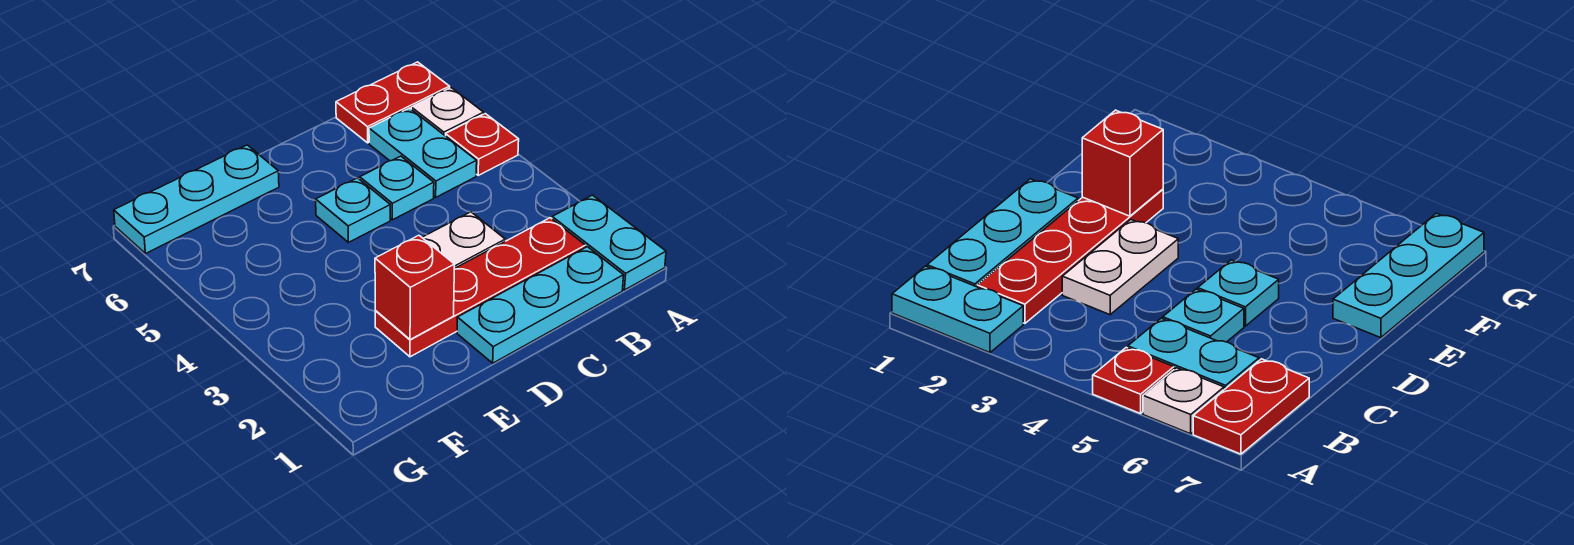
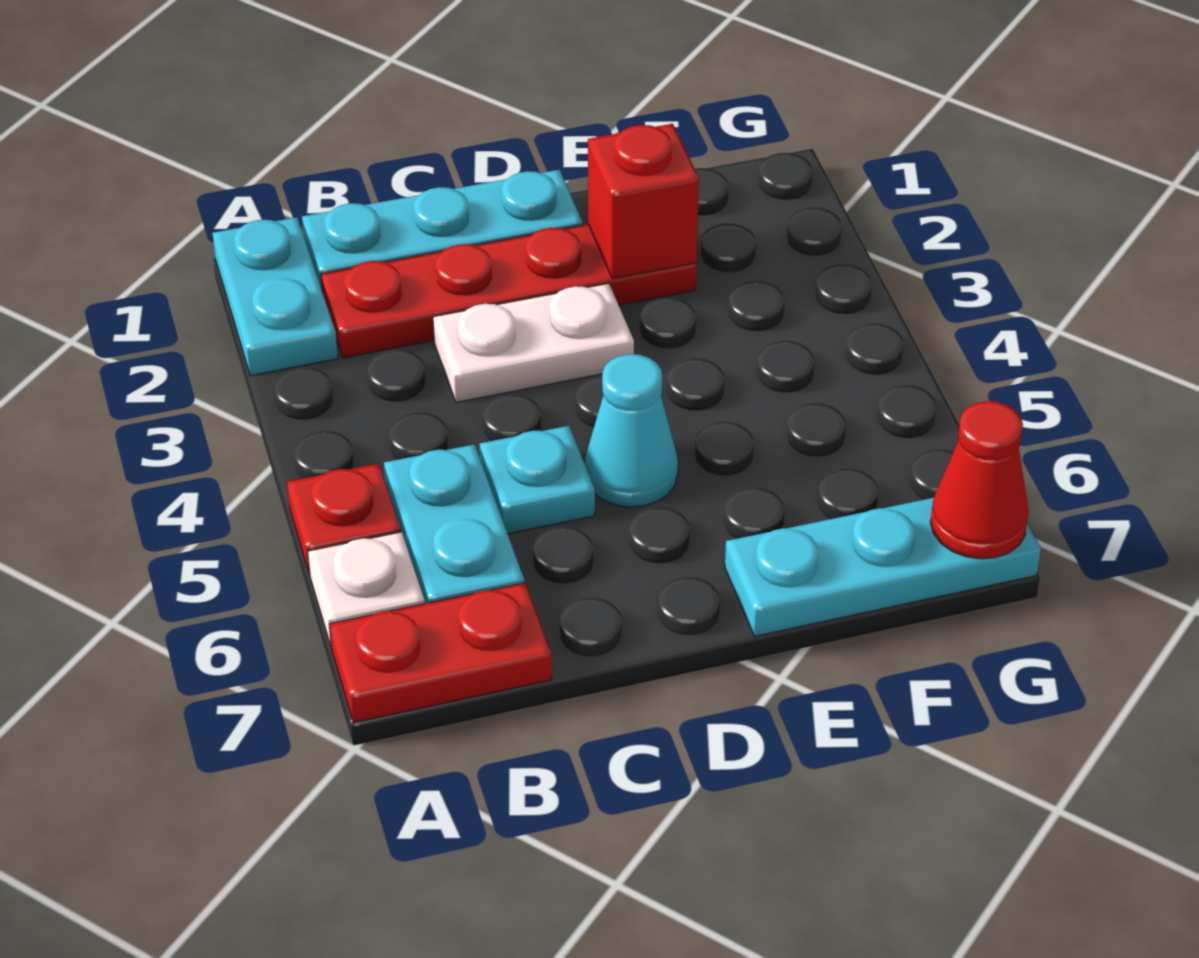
cyan plate D5 level 1 -> cyan cone D5 level 1
none -> red cone G7 level 2

